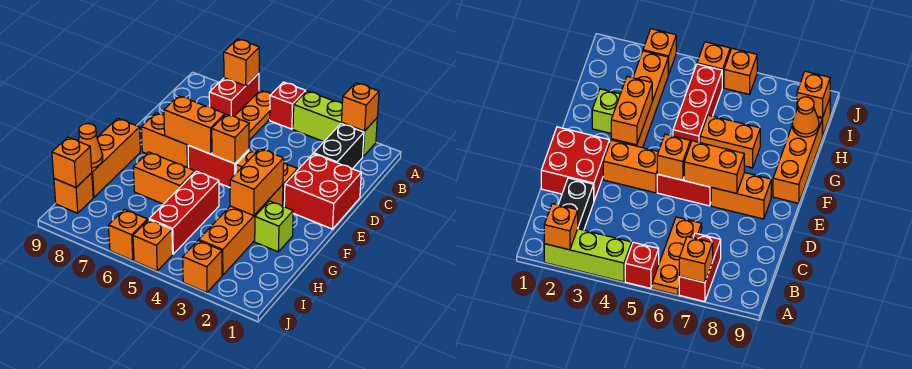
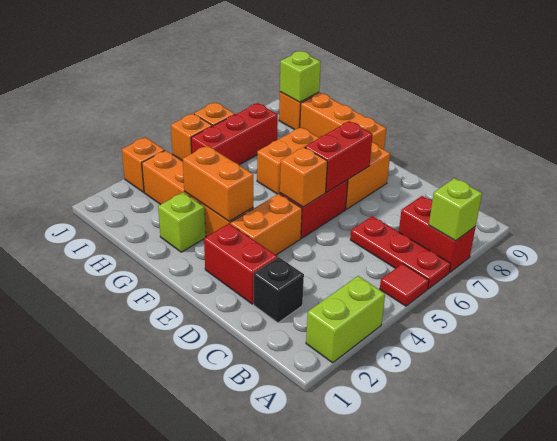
lime brick A2:A4 level 1 -> lime brick A2:A3 level 1
orange brick A2 level 2 -> none
red brick A5 level 1 -> red tile A5 level 1
orange plate A6:C6 level 1 -> red plate A6:C6 level 1
orange brick A7 level 2 -> lime brick A7 level 2
black brick B2:C2 level 1 -> black brick C2 level 1
red brick D1:E2 level 1 -> red brick D2:E2 level 1
orange brick E6:E7 level 2 -> red brick E6:E7 level 2
red brick G5:I5 level 1 -> red brick I5:I7 level 1
orange cone H9 level 2 -> none
orange brick I9 level 2 -> lime brick I9 level 2

